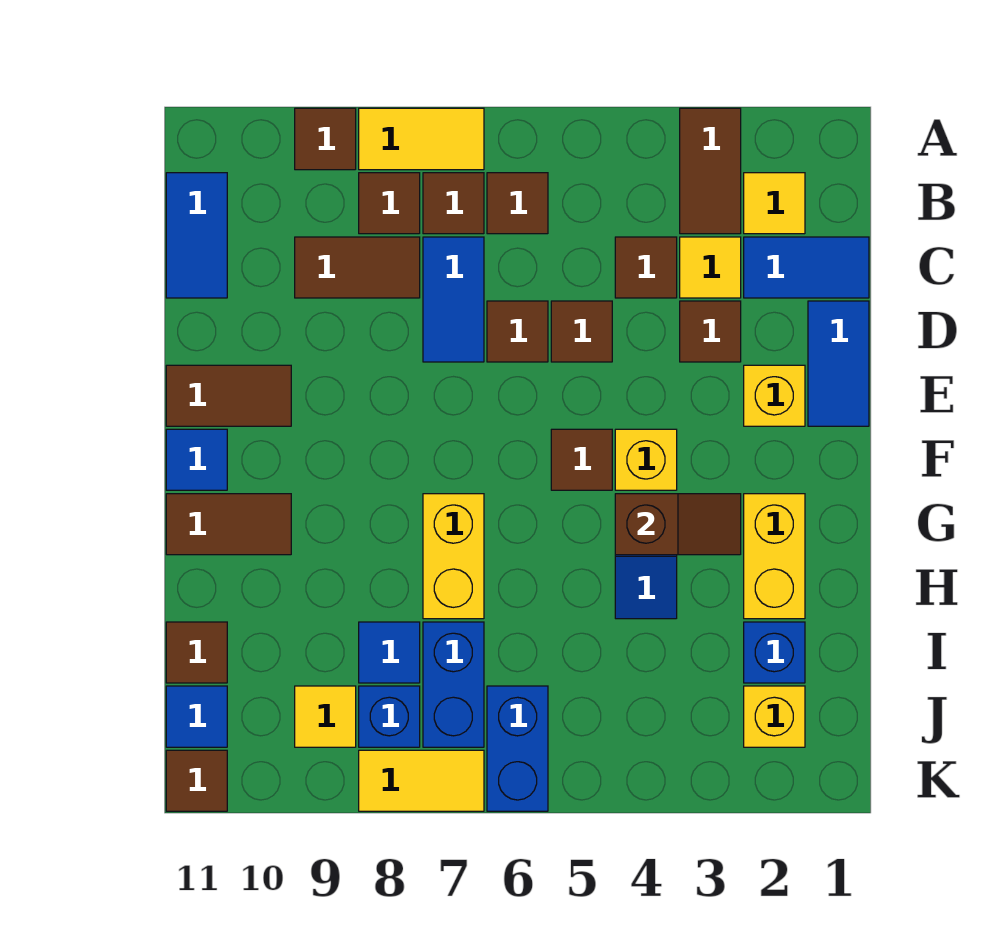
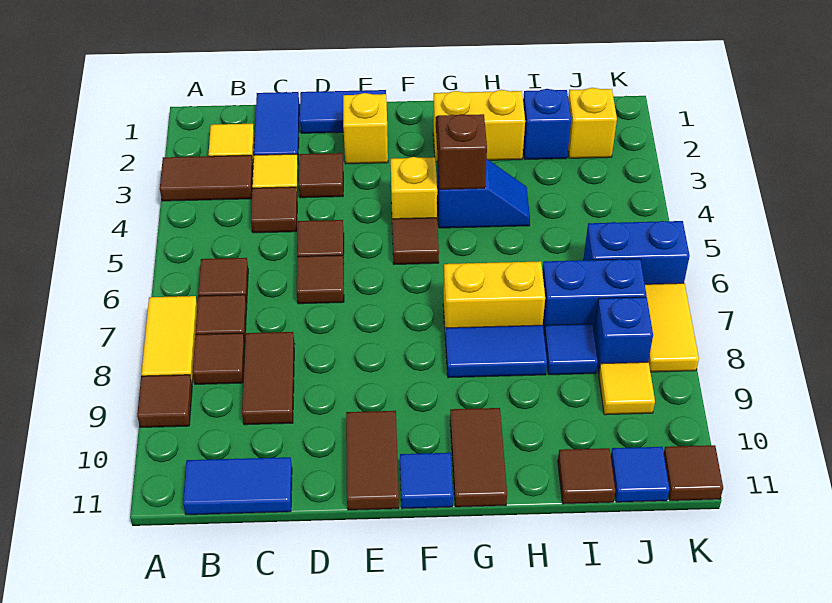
blue tile C7:D7 level 1 -> blue tile G8:H8 level 1

